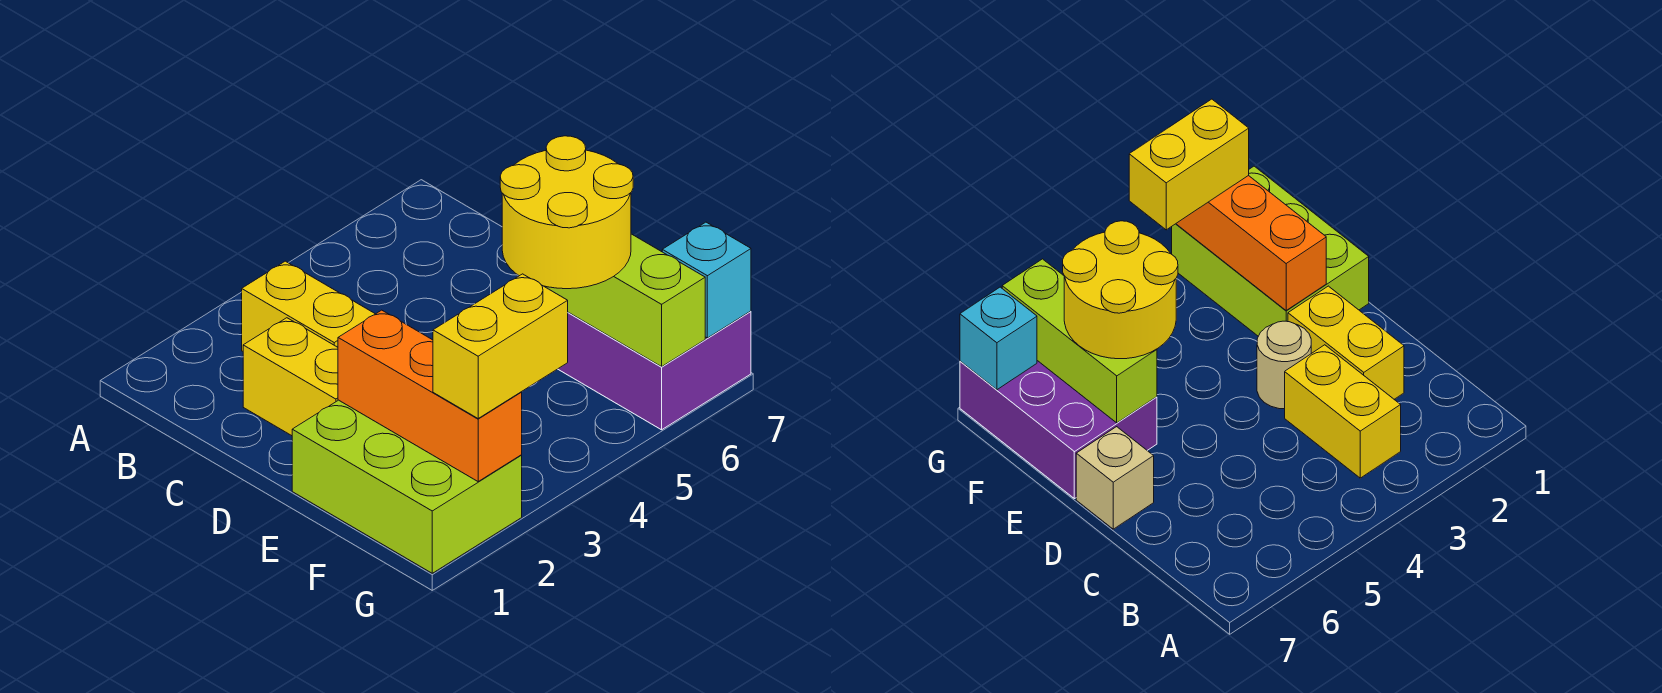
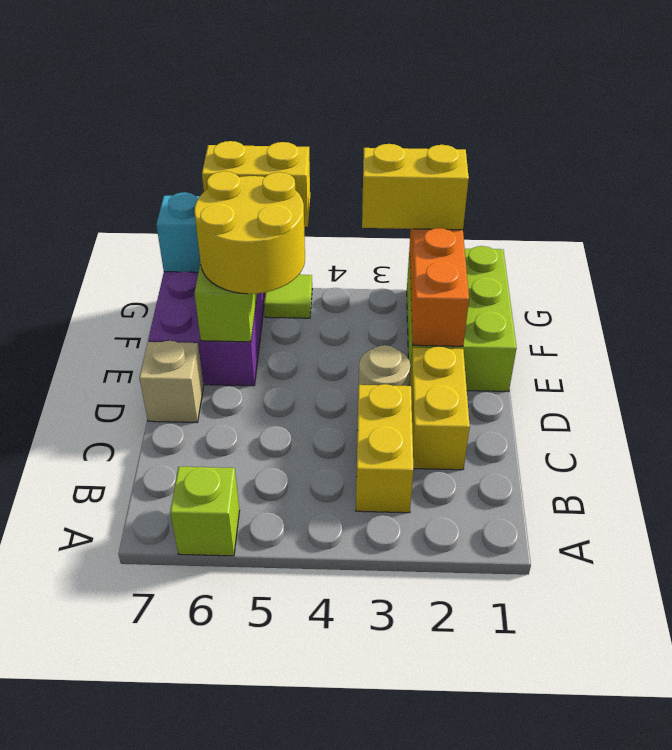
none -> lime brick A6 level 1
none -> lime tile G5 level 1
none -> yellow brick G5:G6 level 3

